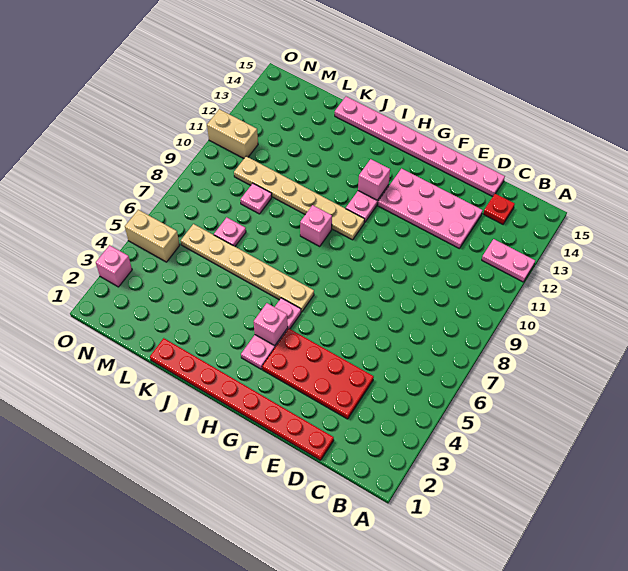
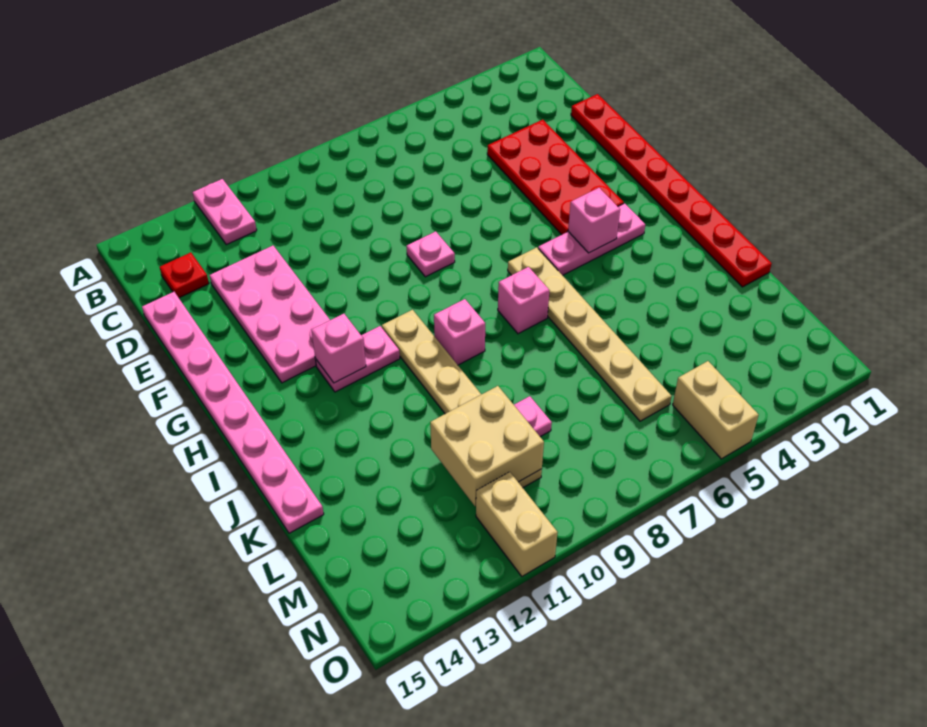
pink plate L7 level 1 -> pink plate F8 level 1
none -> tan brick L10:M11 level 2
pink brick O3 level 1 -> pink brick I7 level 1

